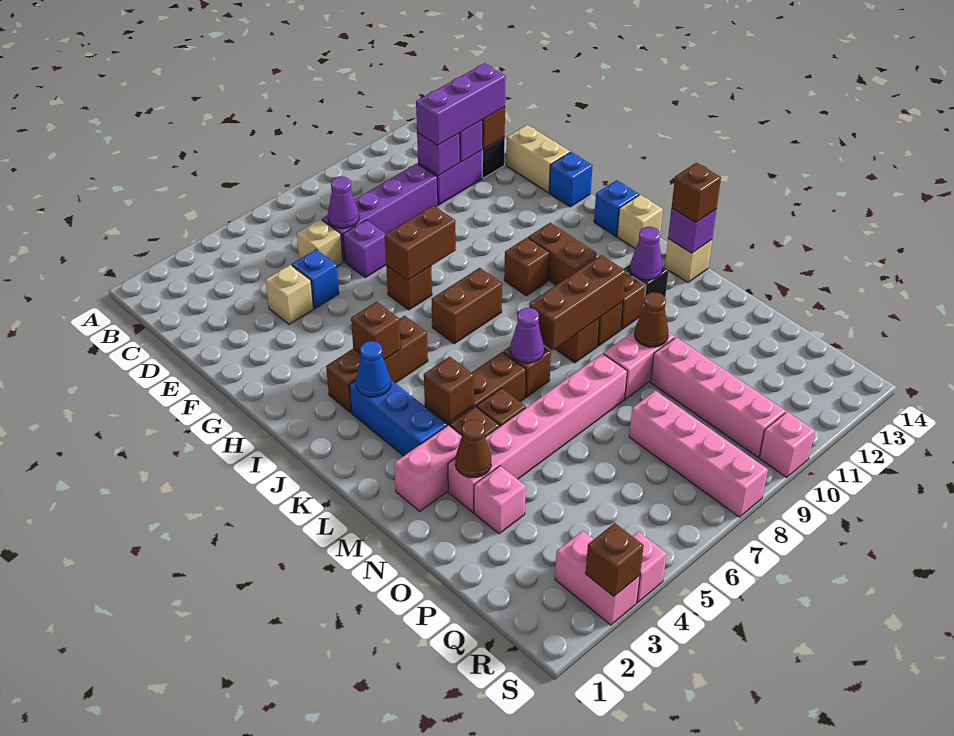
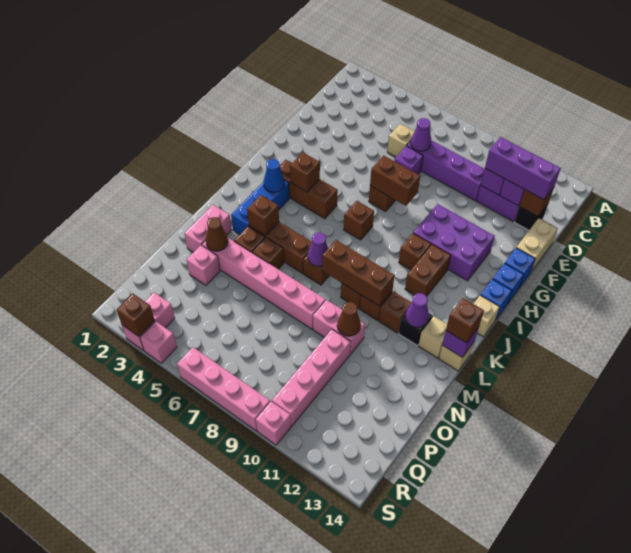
tan brick E4 level 1 -> tan brick L13 level 1
blue brick E5 level 1 -> blue brick H14 level 1
none -> purple brick G10:H12 level 1
brown brick I7:I8 level 1 -> brown brick I7 level 1
pink brick M2:M3 level 1 -> pink brick M2:N2 level 1
pink brick P8:S8 level 1 -> pink brick S6:S9 level 1

